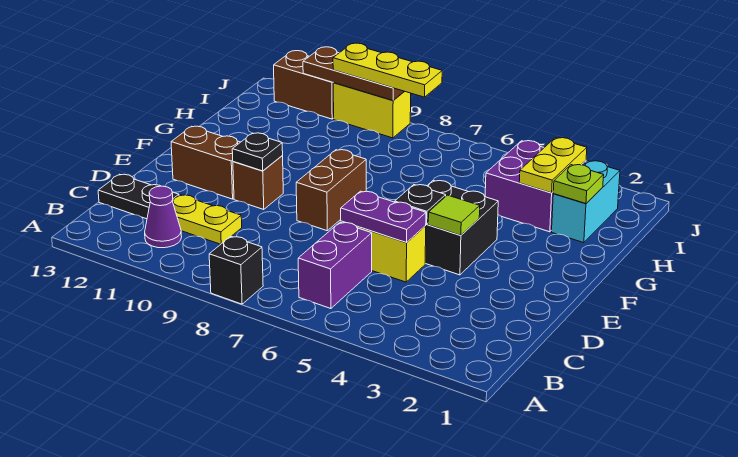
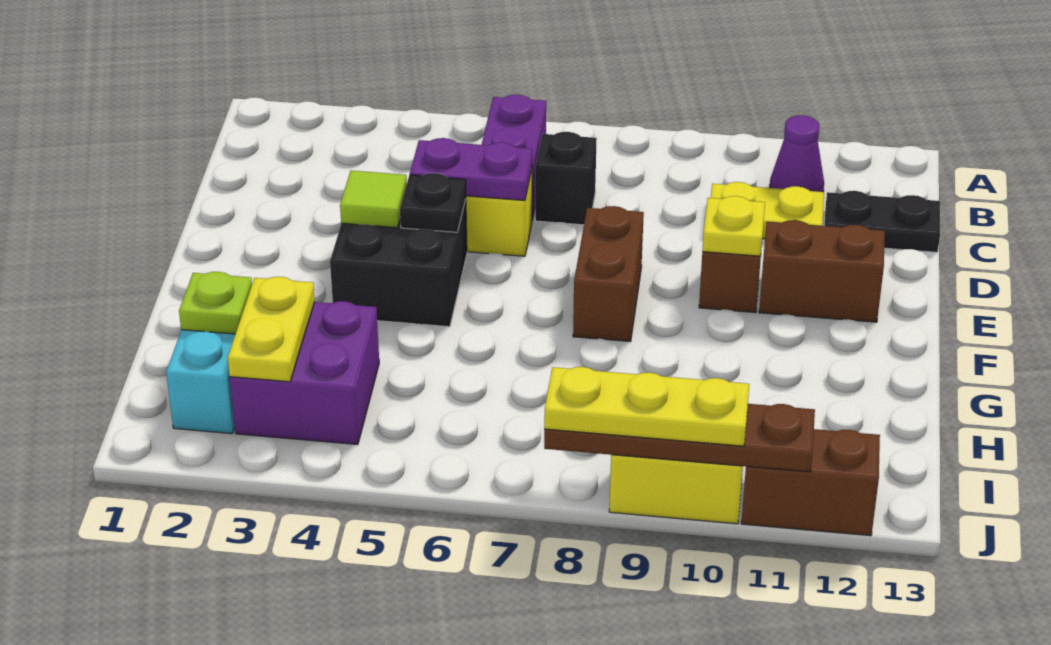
black brick A8 level 1 -> black brick C7 level 1
black plate E10 level 2 -> yellow plate E10 level 2
brown plate J9:J11 level 2 -> brown plate J8:J11 level 2

